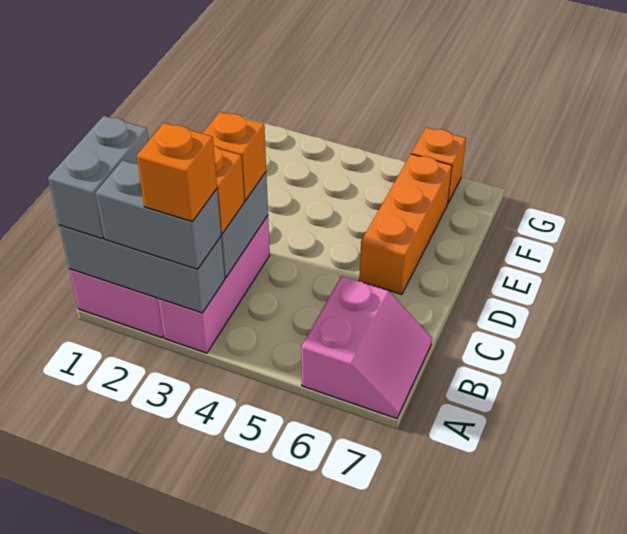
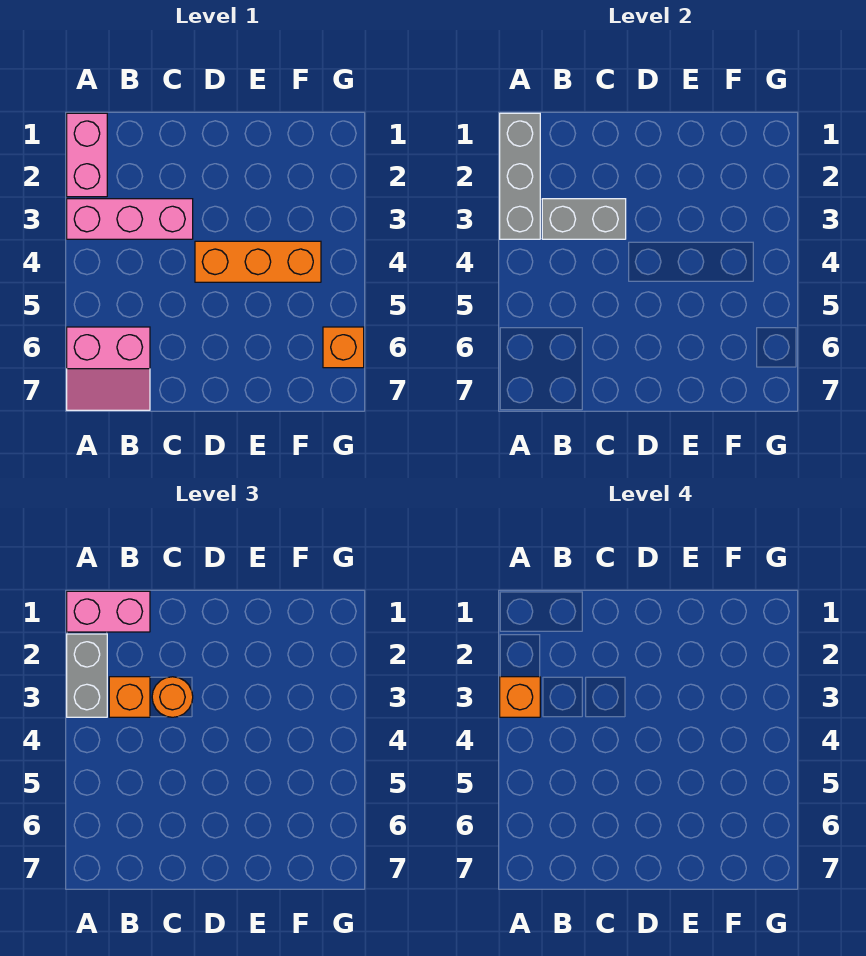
grey brick A1:B1 level 3 -> pink brick A1:B1 level 3
orange brick C3 level 3 -> orange round brick C3 level 3
orange brick D6:F6 level 1 -> orange brick D4:F4 level 1

